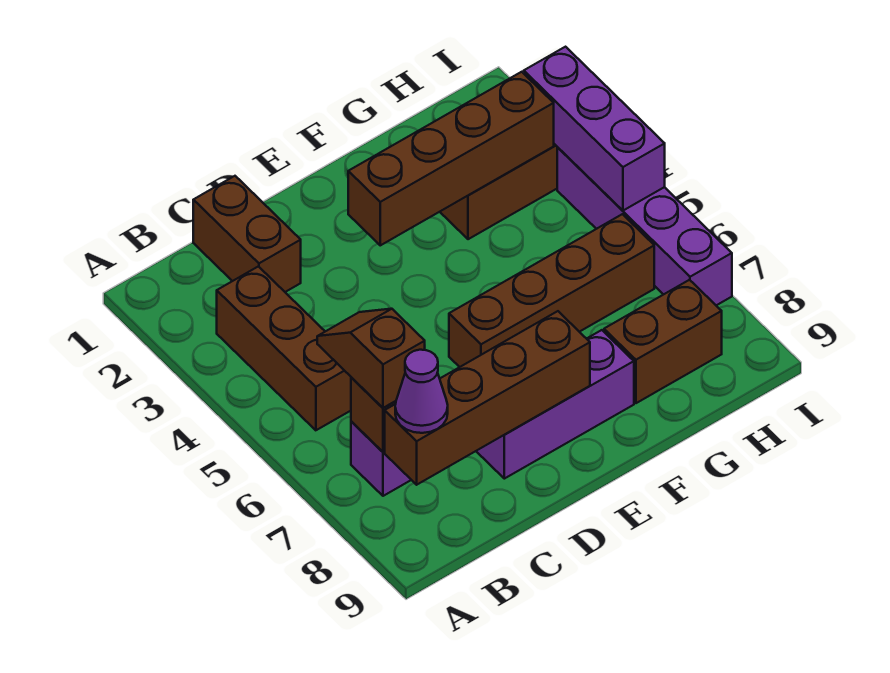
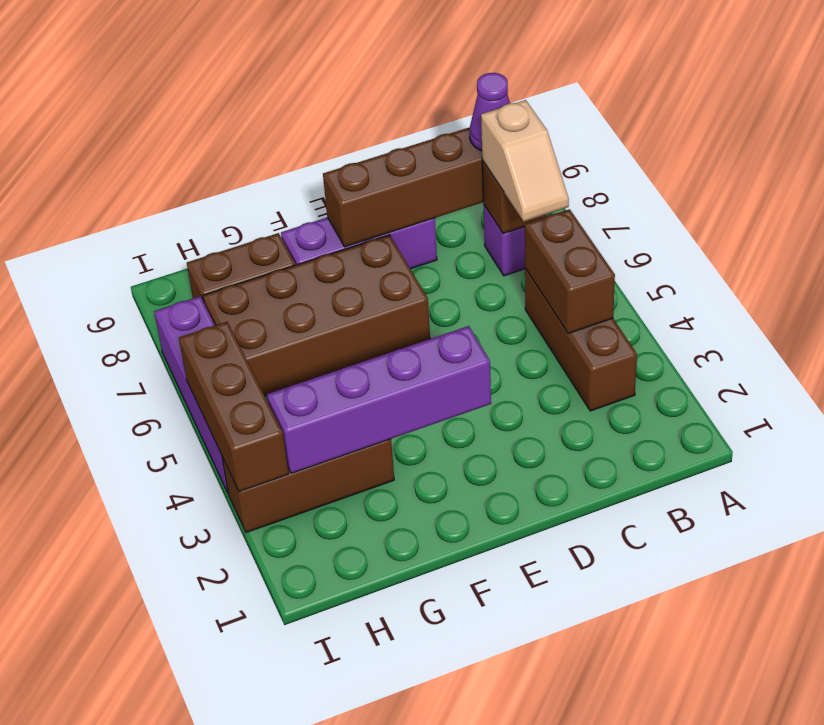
brown slope B6:B7 level 3 top 7 -> tan slope B6:B7 level 3 top 7
brown brick C1:C2 level 1 -> brown brick B4:B5 level 2
brown brick E3:H3 level 2 -> purple brick E3:H3 level 2
brown brick E6:H6 level 1 -> brown brick E6:H7 level 1
purple brick I3:I5 level 2 -> brown brick I3:I5 level 2

